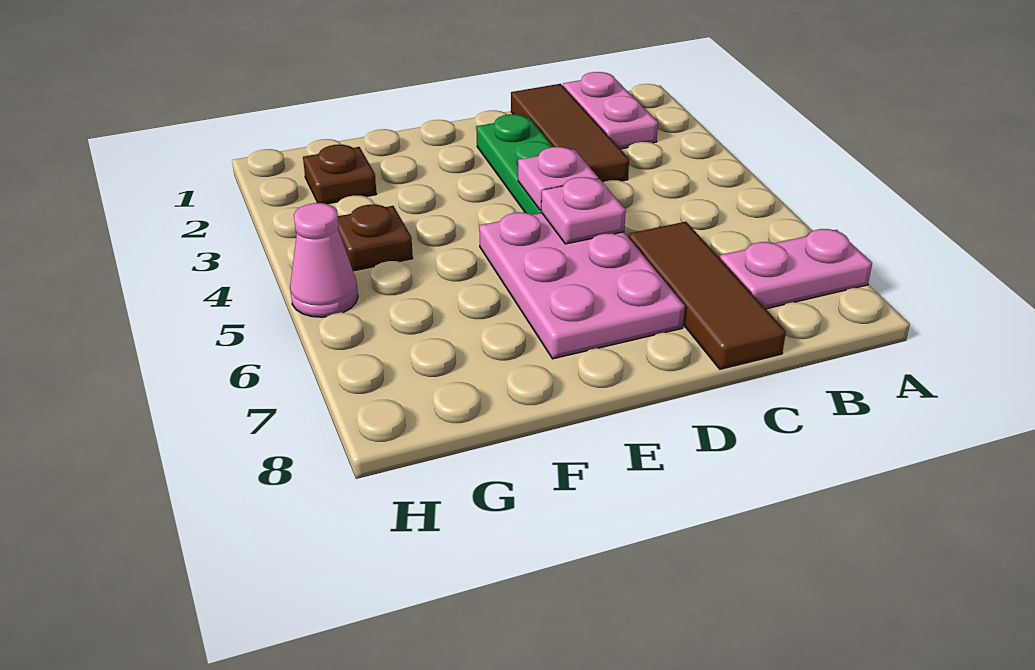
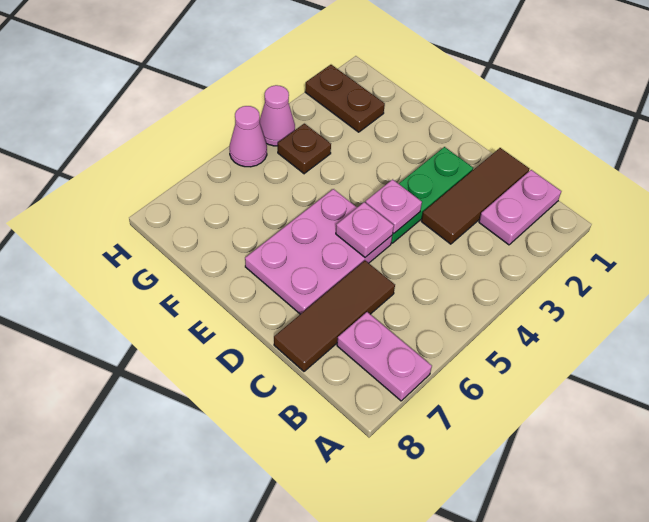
brown plate G2 level 1 -> brown plate G2:H2 level 1
none -> pink cone H4 level 1

